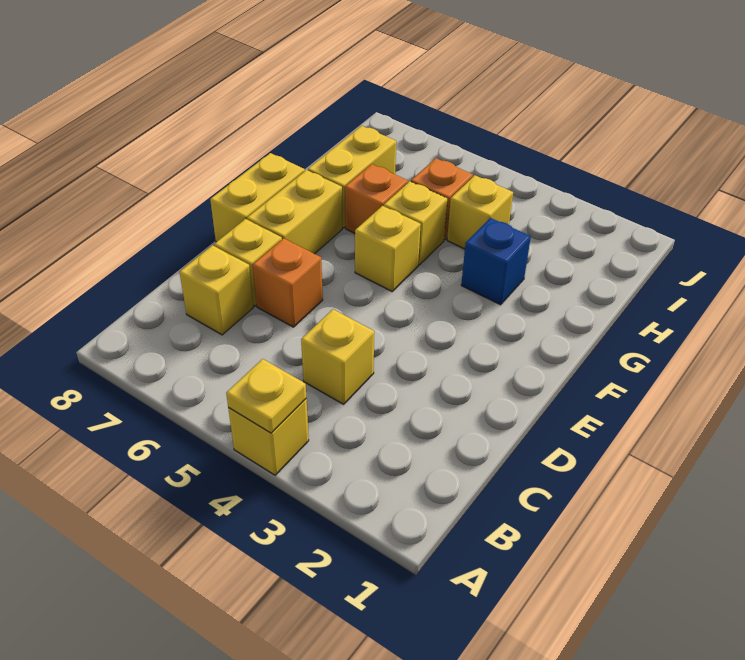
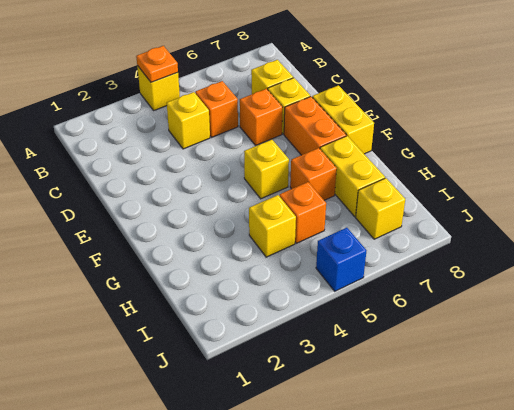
yellow plate A4 level 2 -> orange plate A4 level 2
none -> orange brick C5 level 1
yellow brick E7:F7 level 1 -> orange brick E7:F7 level 1
blue brick G3 level 1 -> blue brick J5 level 1
yellow brick G5 level 1 -> yellow brick I7 level 1

